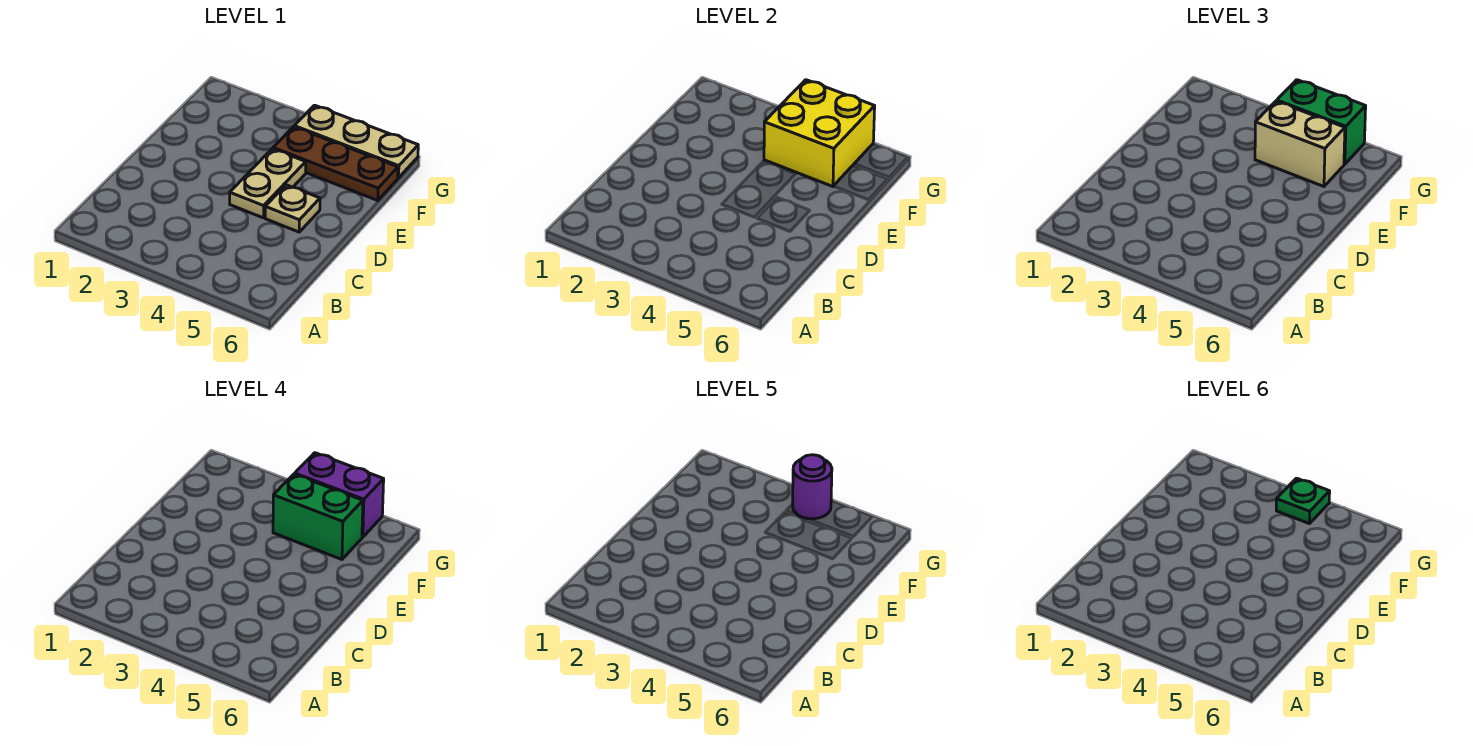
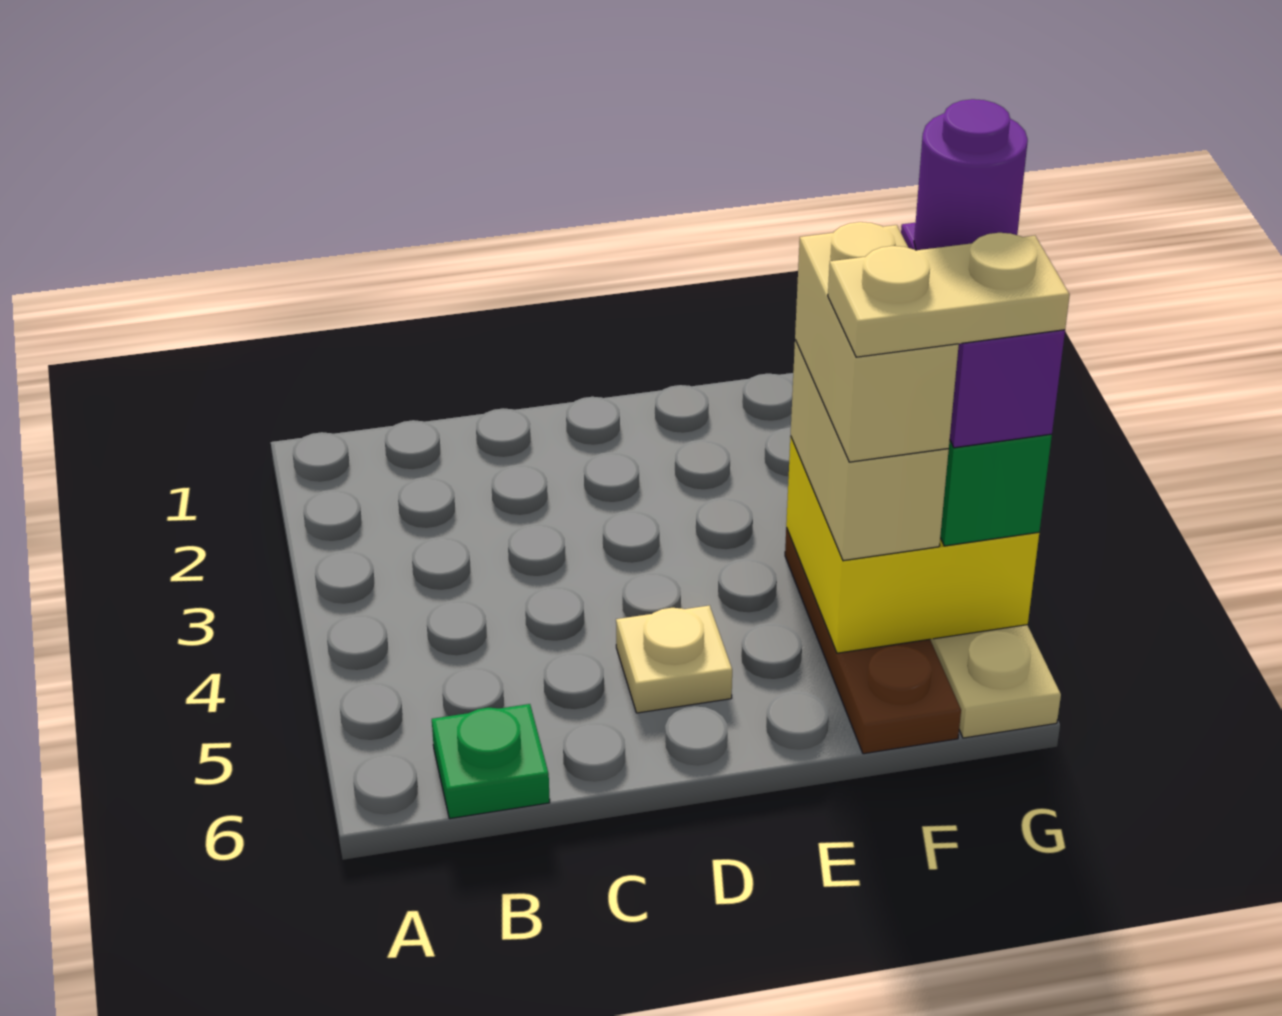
tan plate D4:E4 level 1 -> tan plate F5:G5 level 5
green brick F4:F5 level 4 -> tan brick F4:F5 level 4
green plate G4 level 6 -> green plate B6 level 1

